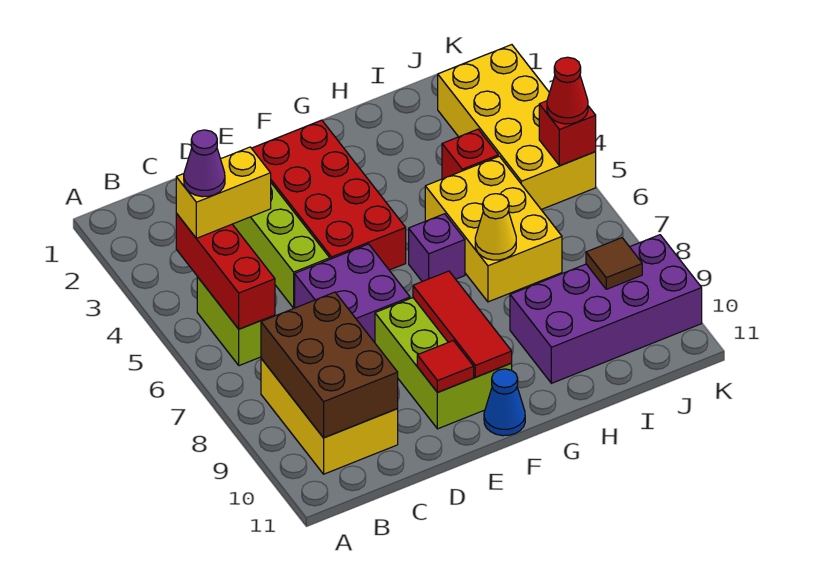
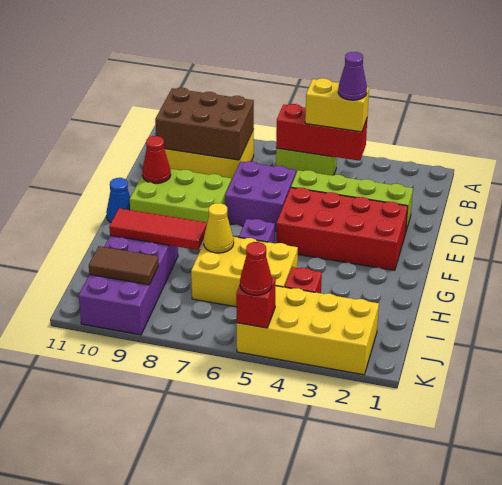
yellow brick B4:C4 level 3 -> yellow brick B4:B5 level 3
red tile E10 level 2 -> red cone E10 level 2
red tile F8:F10 level 2 -> red tile H8:H10 level 2
brown tile J9 level 2 -> brown tile J9:J10 level 2

